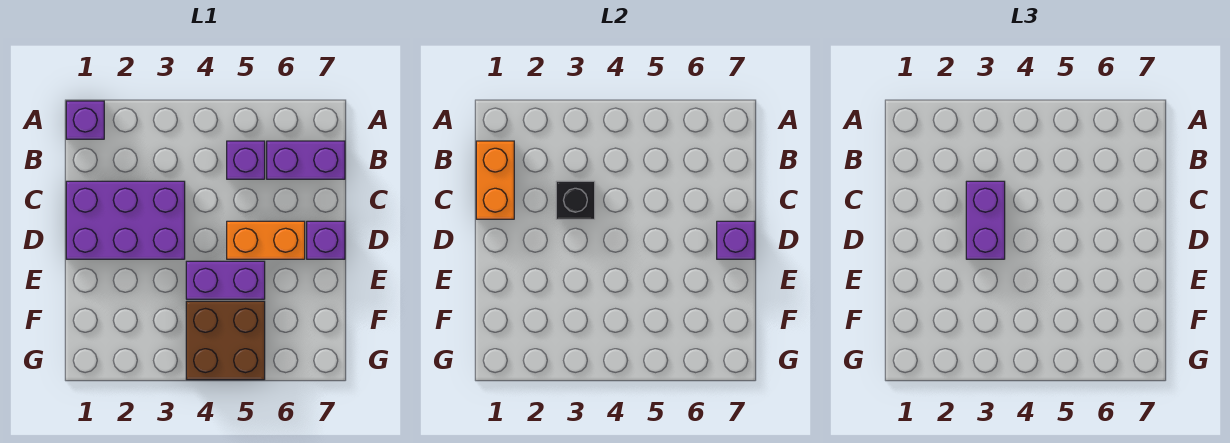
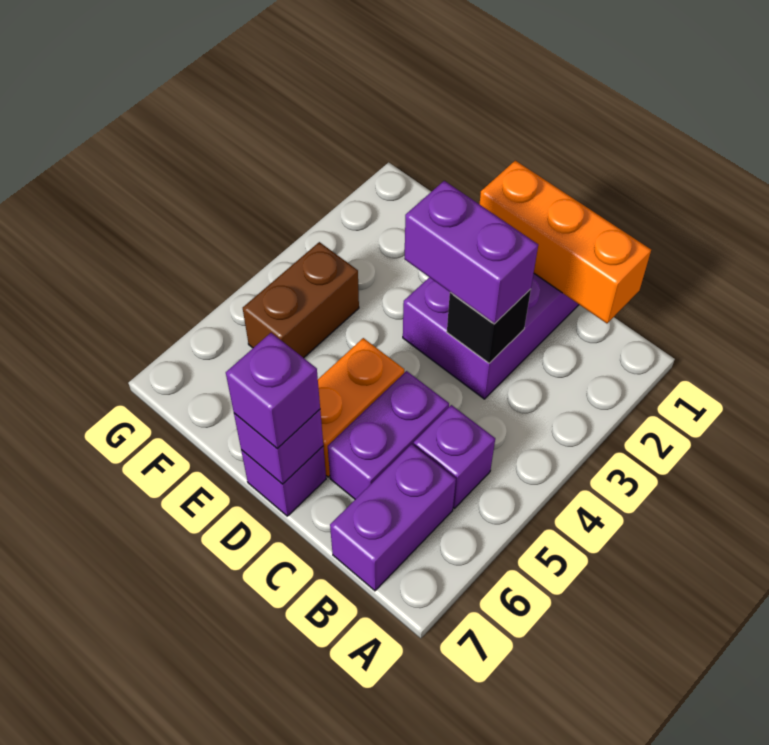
purple brick A1 level 1 -> purple brick D7 level 3
orange brick B1:C1 level 2 -> orange brick B1:D1 level 2
purple brick E4:E5 level 1 -> purple brick C5:C6 level 1
brown brick F4:G5 level 1 -> brown brick F4:F5 level 1

